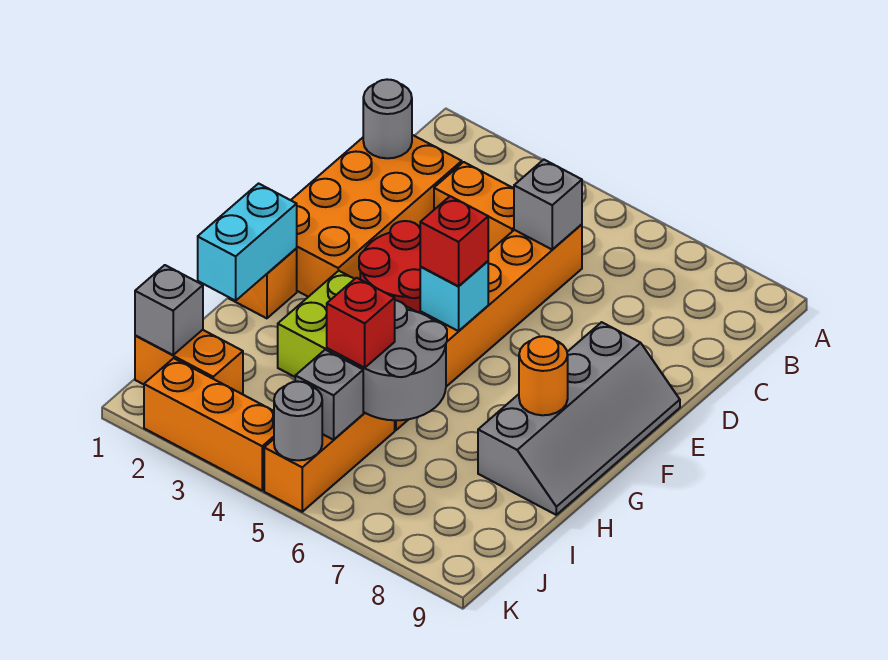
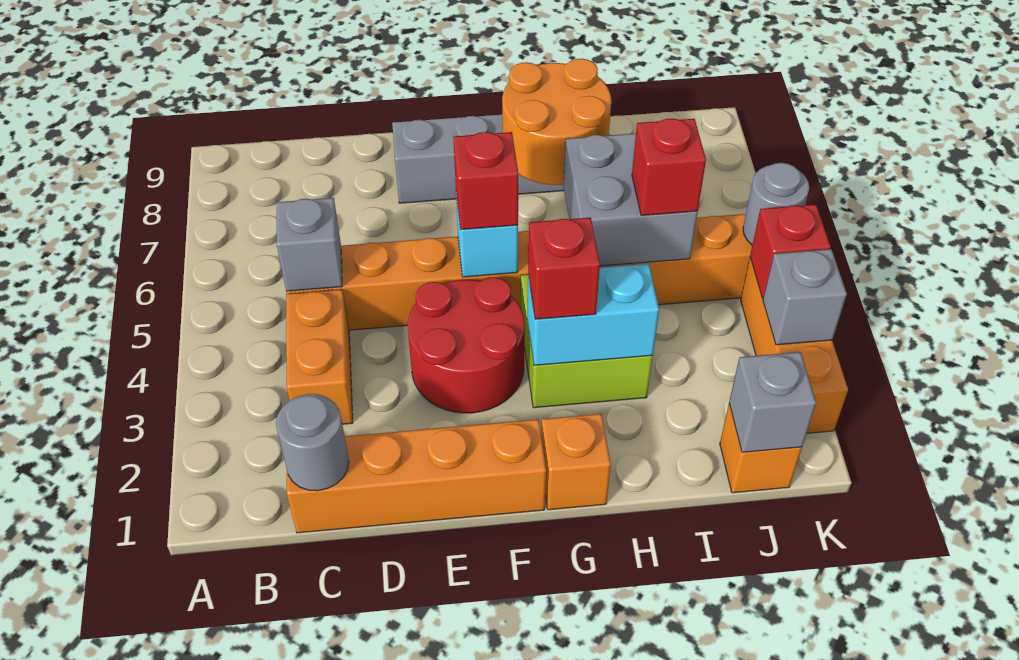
orange brick C1:F2 level 1 -> orange brick C1:F1 level 1
cyan brick G1:H1 level 2 -> cyan brick G3:H3 level 2
none -> red brick G3 level 3
orange round brick G8 level 2 -> orange round brick G7:H8 level 2
grey round brick H5:I6 level 2 -> grey brick H5:I6 level 2
orange brick J1:J2 level 1 -> orange brick J1 level 1
grey brick J5 level 2 -> grey brick K3 level 2
none -> red brick K4 level 2

